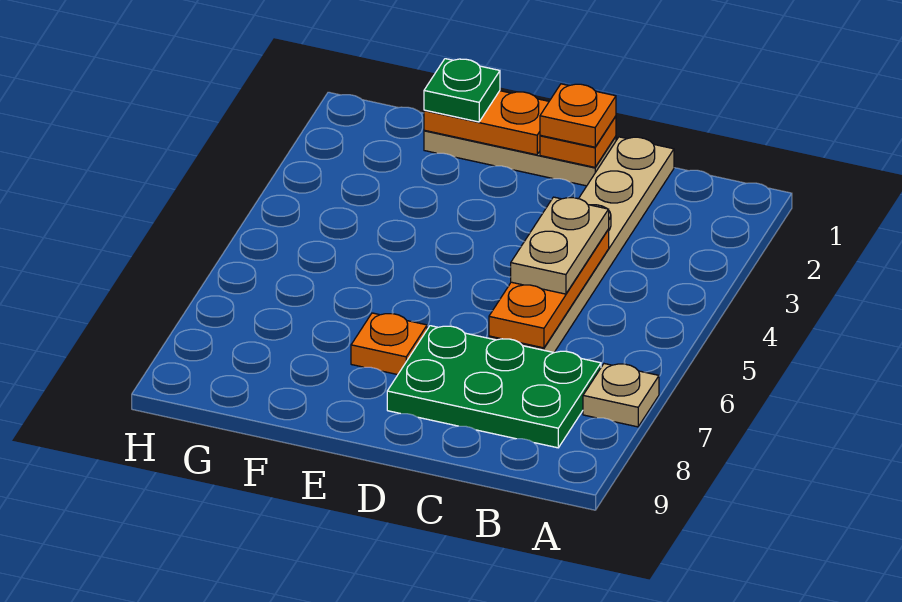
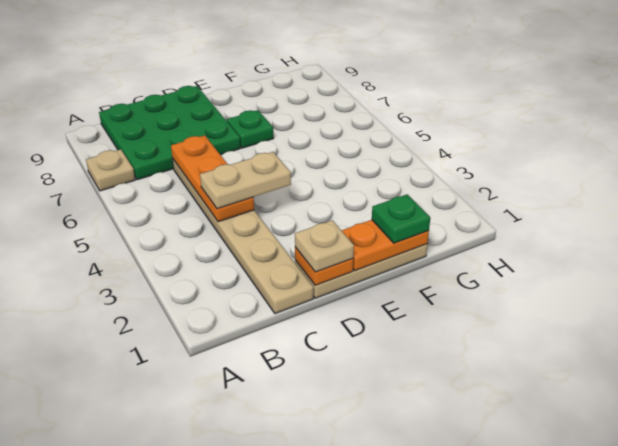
green plate B7:D8 level 1 -> green plate B7:D9 level 1
tan plate C4:C5 level 3 -> tan plate C4:D4 level 3
orange plate D1 level 3 -> tan plate D1 level 3
orange plate E7 level 1 -> green plate E7 level 1

